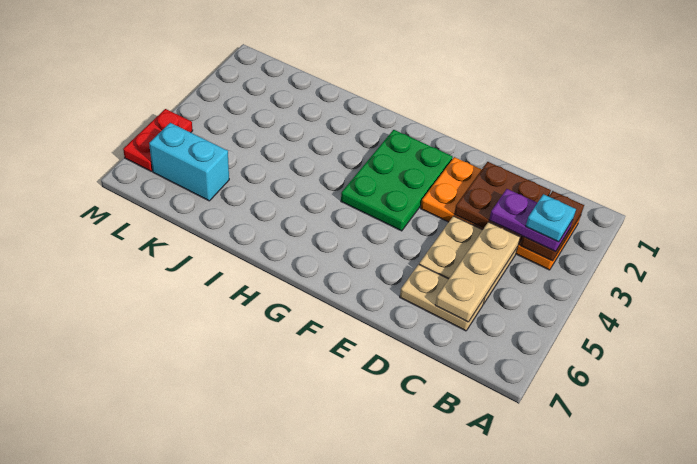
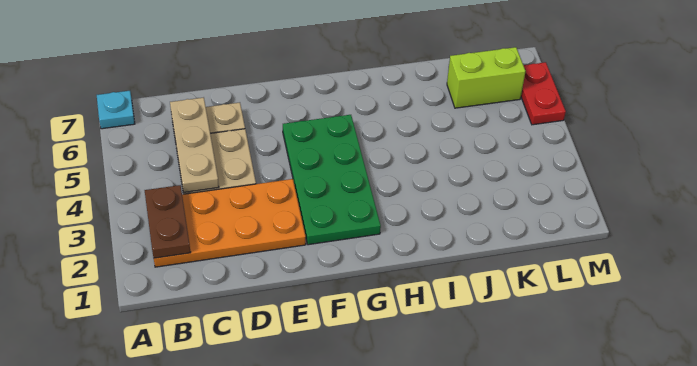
purple plate B3:C3 level 3 -> none
cyan plate B3 level 4 -> cyan plate A7 level 1
brown plate C2:D3 level 2 -> none
green plate F2:G4 level 1 -> green plate F2:G5 level 1
cyan brick K6:L6 level 1 -> lime brick K6:L6 level 1

